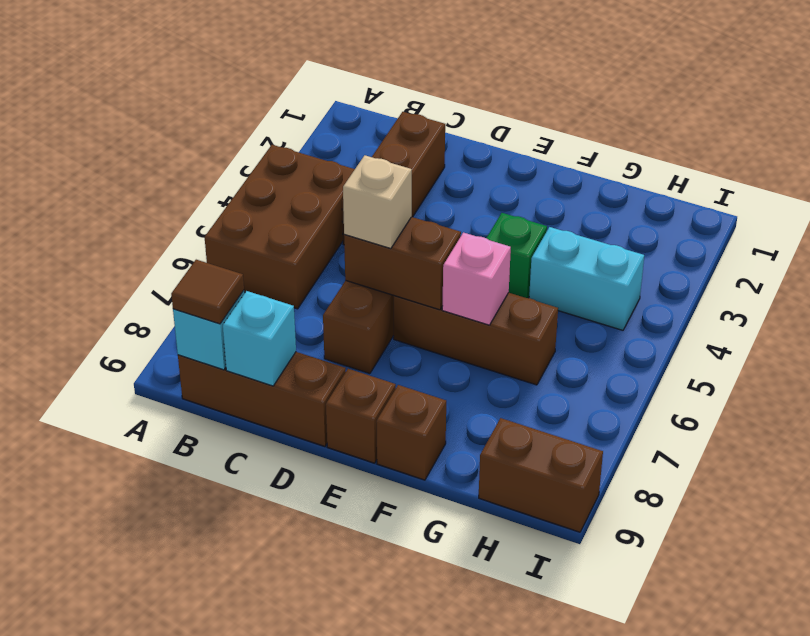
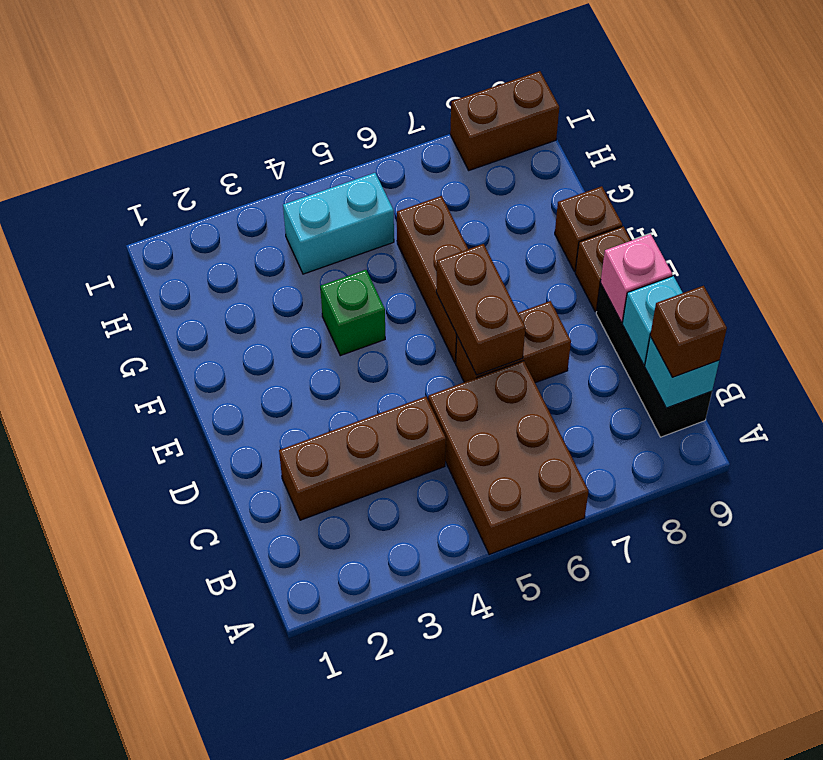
brown brick A4:B6 level 1 -> brown brick A5:C6 level 1
brown brick B9:D9 level 1 -> black brick B9:D9 level 1
brown tile B9 level 3 -> brown brick B9 level 3
tan brick D6 level 3 -> none
pink brick F6 level 2 -> pink brick D9 level 2
cyan brick G4:H4 level 1 -> cyan brick H4:H5 level 1
brown brick H9:I9 level 1 -> brown brick I8:I9 level 1

